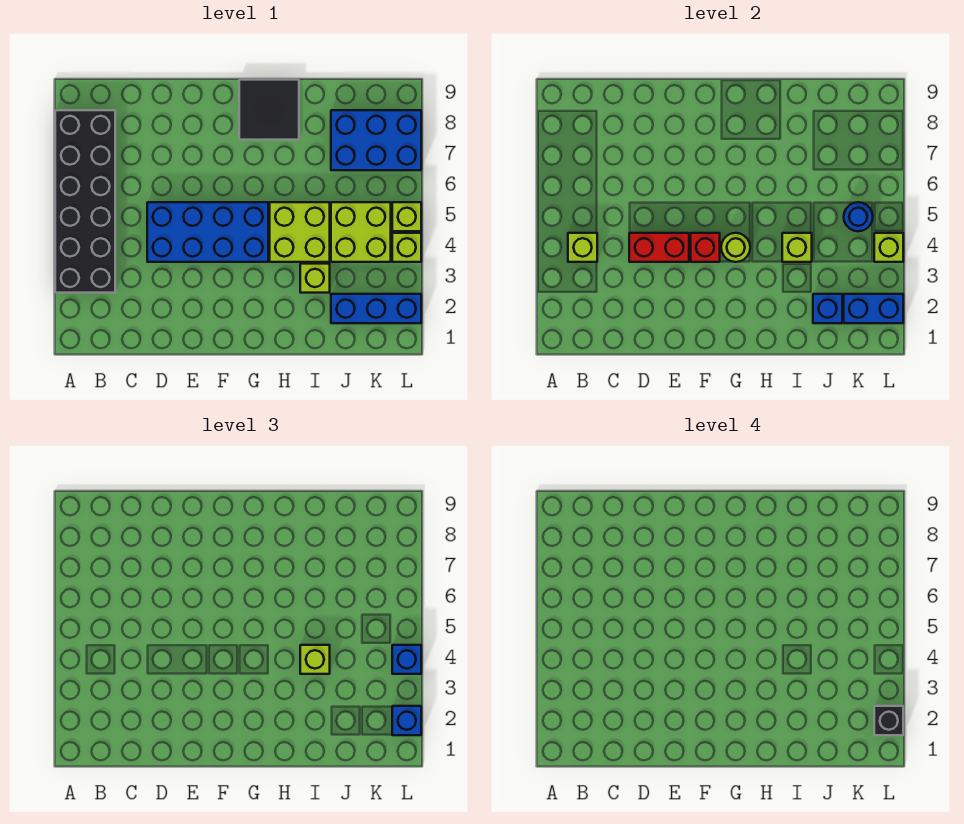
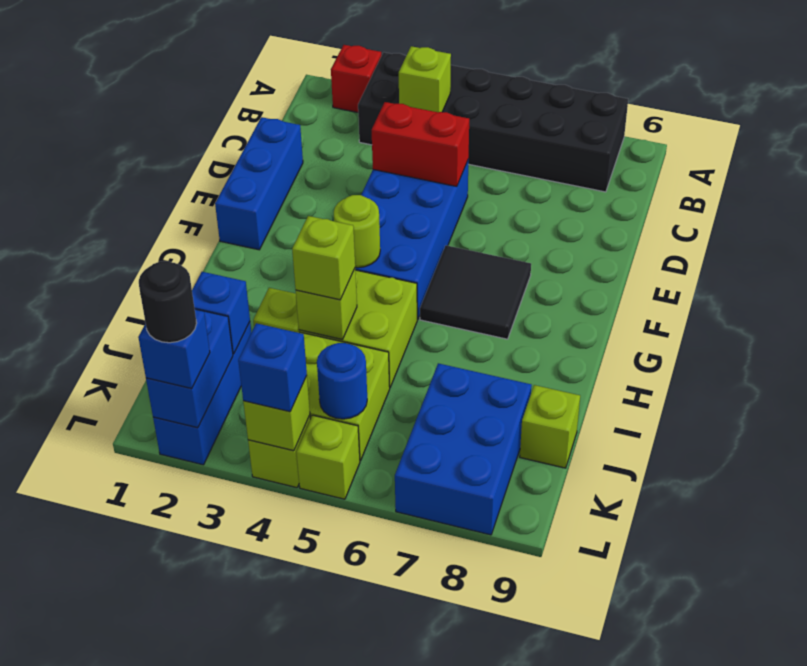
none -> blue brick D1:F1 level 1
red brick D4:E4 level 2 -> red brick D4:D5 level 2
red brick F4 level 2 -> red brick A2 level 1
black tile G8:H9 level 1 -> black tile F6:G7 level 1
none -> lime brick J9 level 1
black brick L2 level 4 -> black round brick L2 level 4

